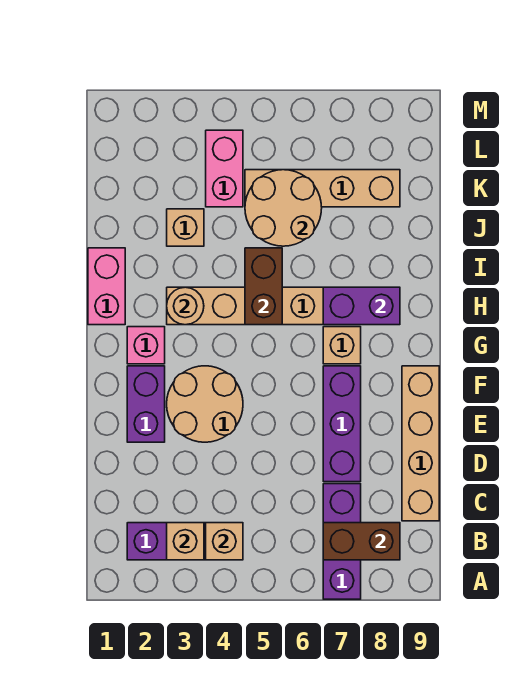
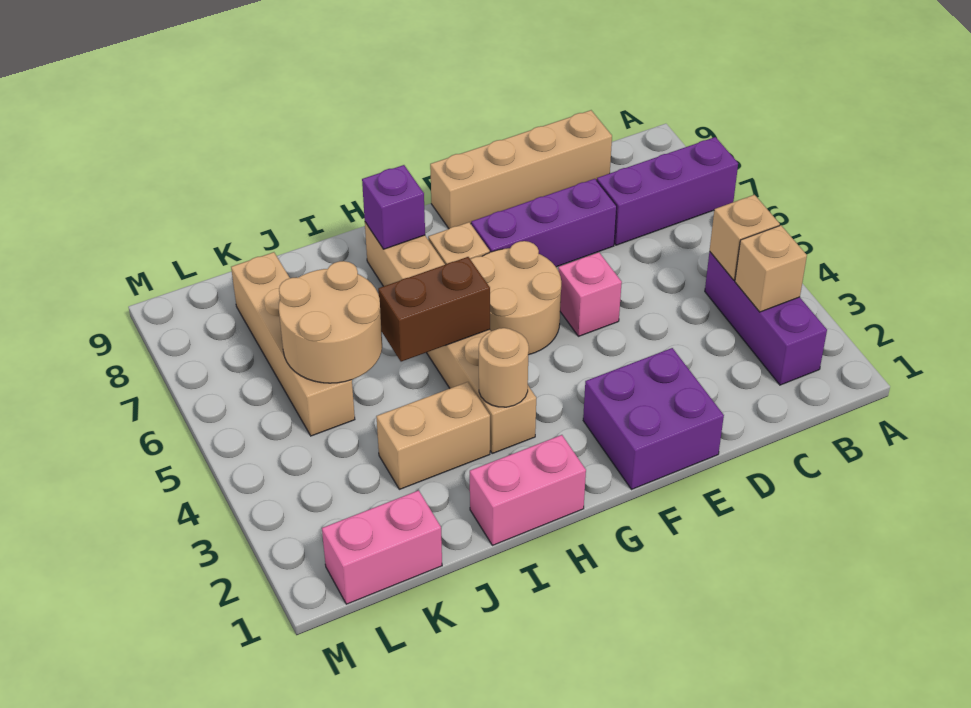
brown brick B7:B8 level 2 -> none
purple brick E2:F2 level 1 -> purple brick E1:F2 level 1
tan round brick E3:F4 level 1 -> tan round brick F5:G6 level 1
pink brick G2 level 1 -> pink brick E5 level 1
purple brick H7:H8 level 2 -> purple brick H8 level 2
tan brick J3 level 1 -> tan brick I3:J3 level 1
pink brick K4:L4 level 1 -> pink brick K1:L1 level 1

